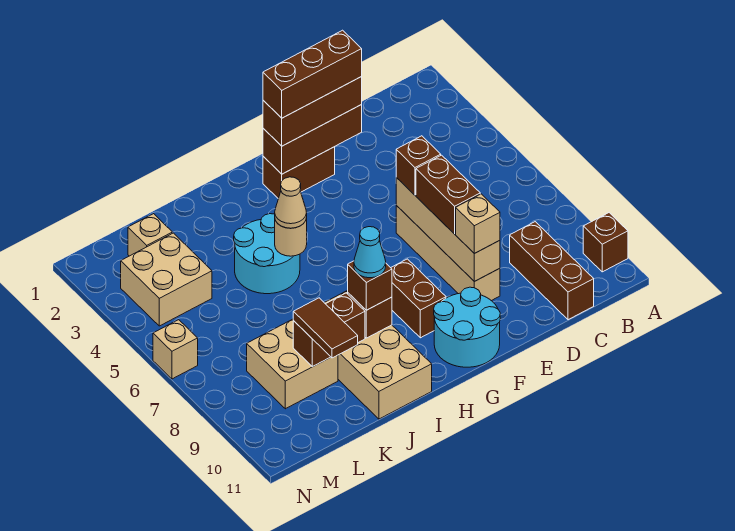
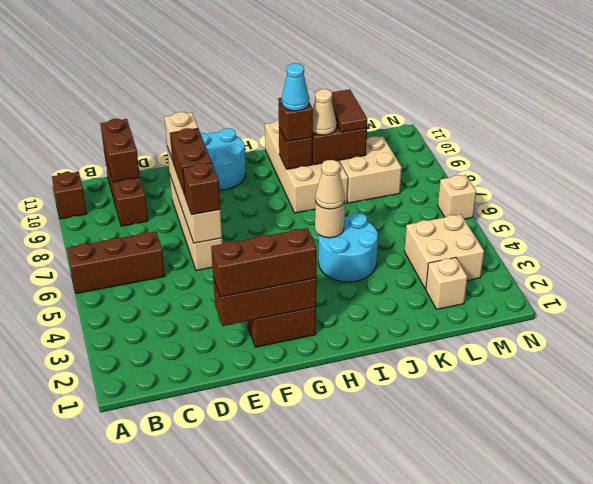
brown brick E2:G2 level 4 -> brown brick A6:C6 level 1
brown brick G8:G9 level 1 -> brown brick C10:C11 level 2
none -> tan cone J9 level 3

